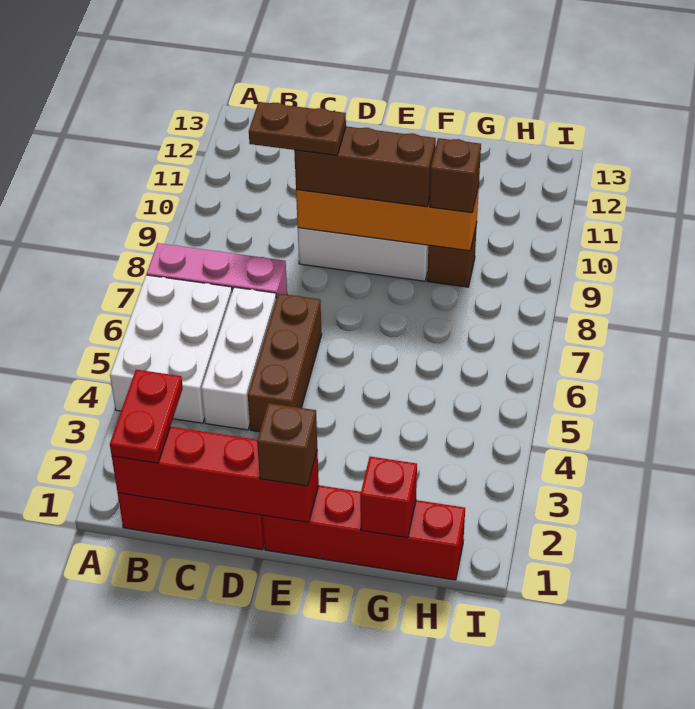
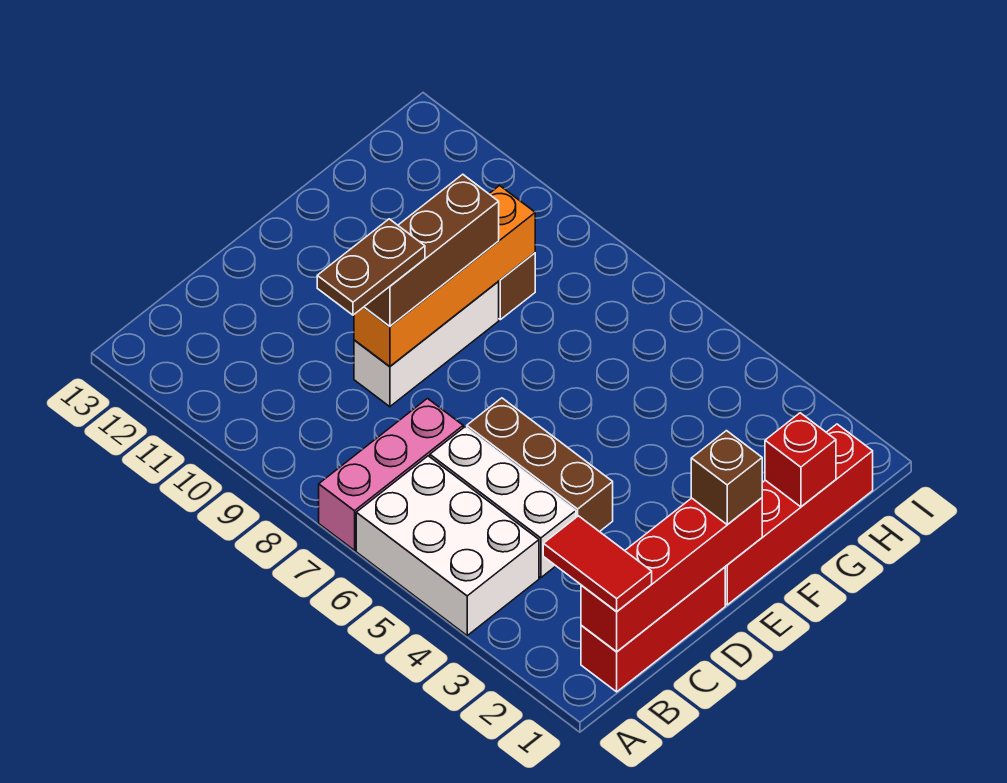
red plate B1:B2 level 3 -> red tile B1:B2 level 3
brown brick G9 level 3 -> none

